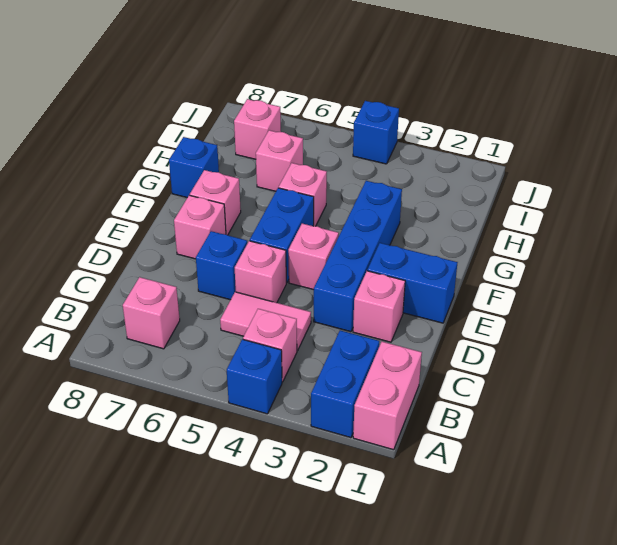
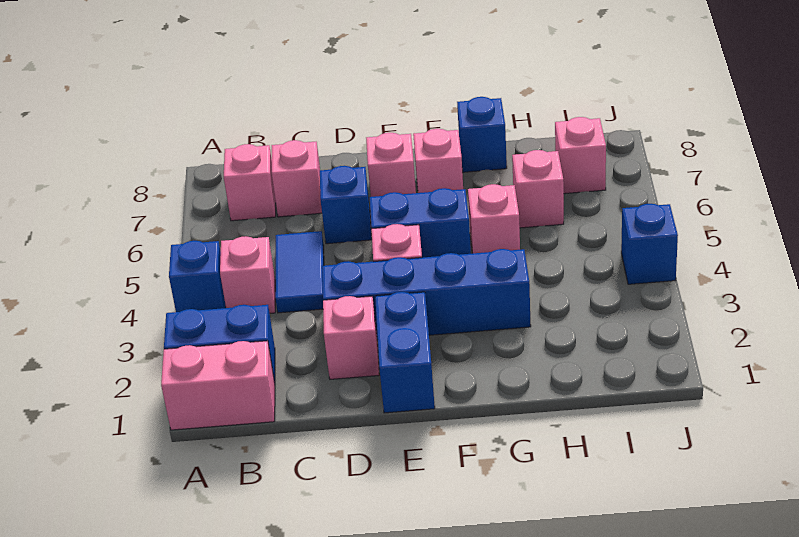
pink tile C4:C5 level 1 -> blue tile C4:C5 level 1
pink brick D5 level 1 -> pink brick C7 level 1

